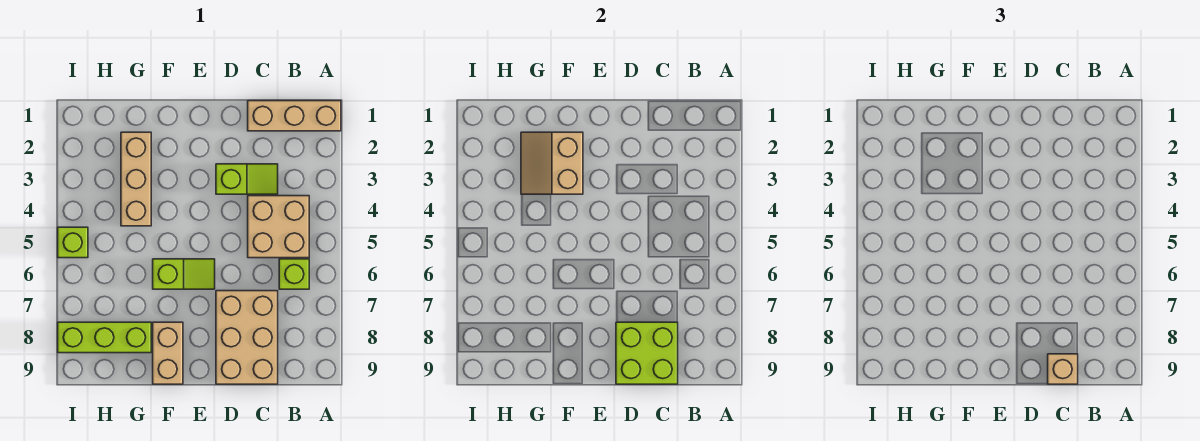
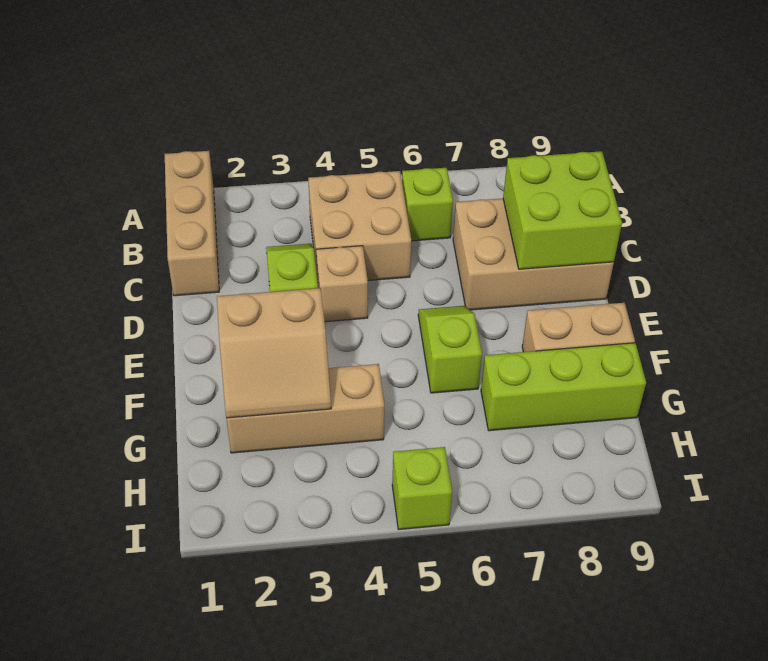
tan brick C9 level 3 -> tan brick D4 level 1
lime brick G8:I8 level 1 -> lime brick G7:G9 level 1

